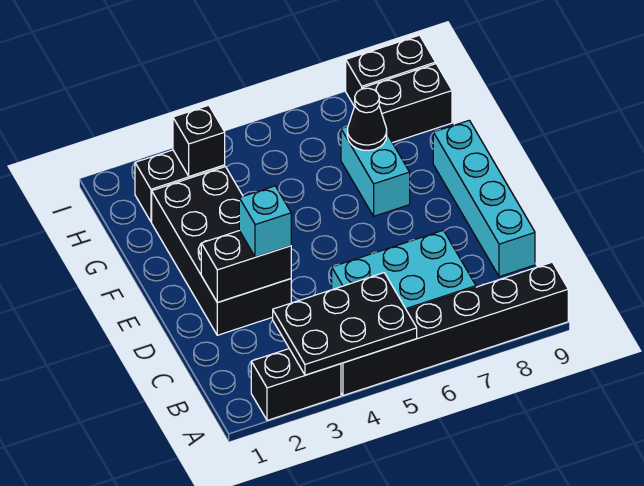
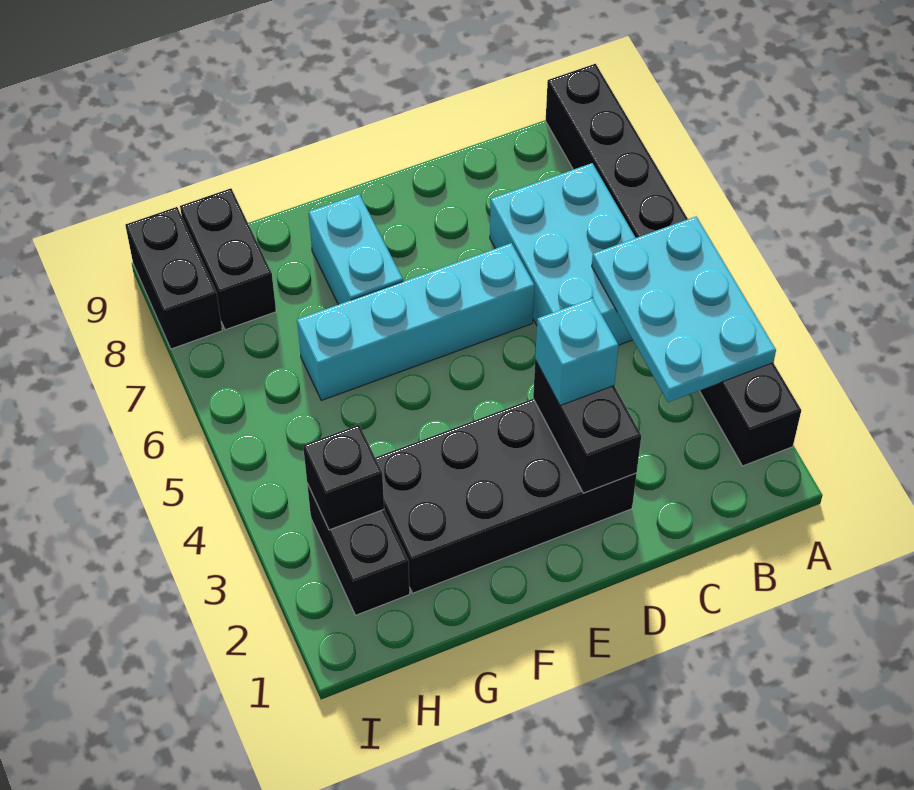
black plate A3:B5 level 2 -> cyan plate A3:B5 level 2
cyan brick C9:F9 level 1 -> cyan brick D6:G6 level 1
cyan brick F7:G7 level 1 -> cyan brick F7:F8 level 1
black cone G7 level 2 -> none

